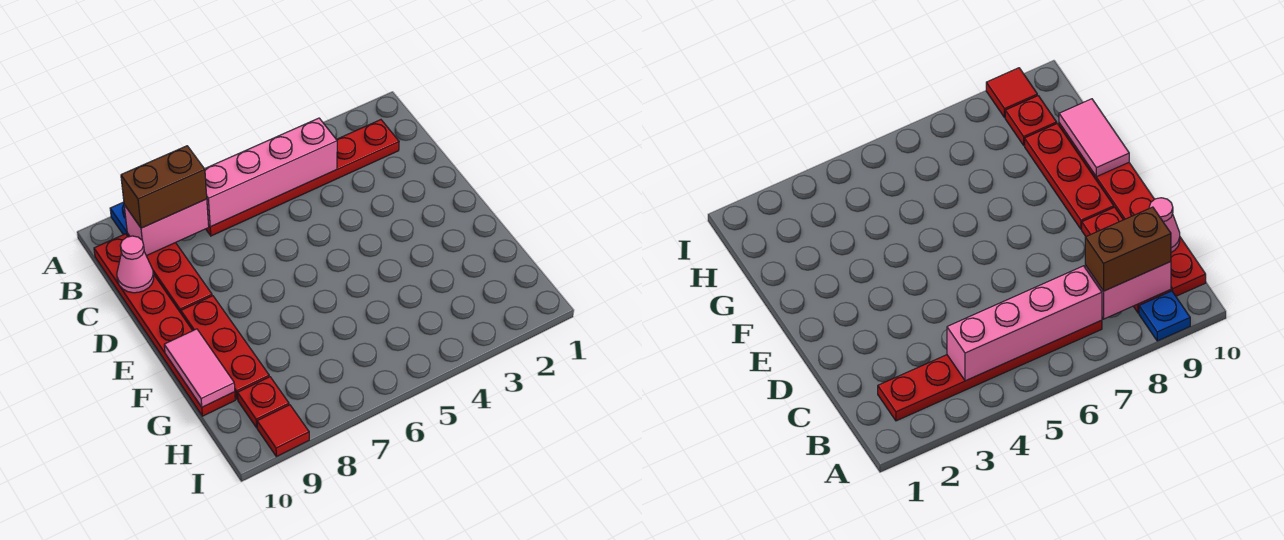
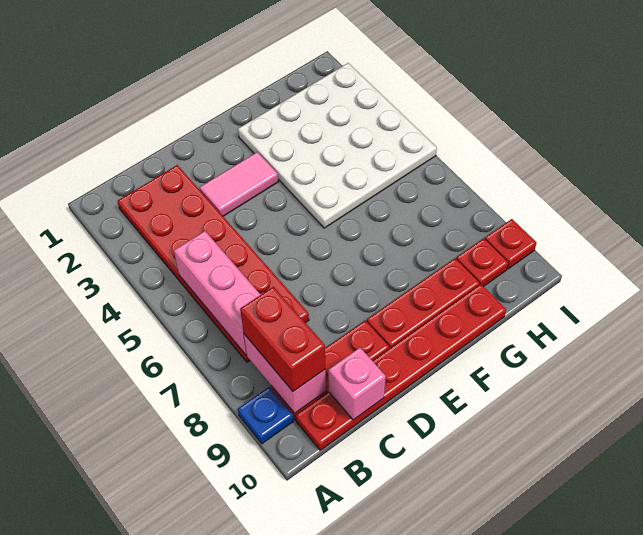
red plate B2:B7 level 1 -> red plate B2:C7 level 1
pink brick B4:B7 level 2 -> pink brick B5:B7 level 2
brown brick B8:B9 level 3 -> red brick B8:B9 level 3
pink cone C10 level 2 -> pink brick C10 level 2
none -> white plate F2:I5 level 1
pink tile F10:G10 level 2 -> pink tile D3:E3 level 1
red tile I9 level 1 -> red plate I9 level 1

